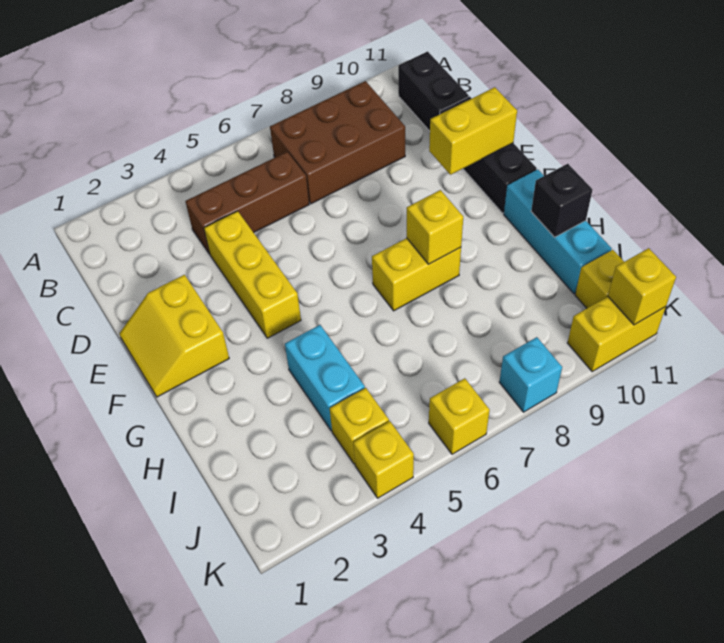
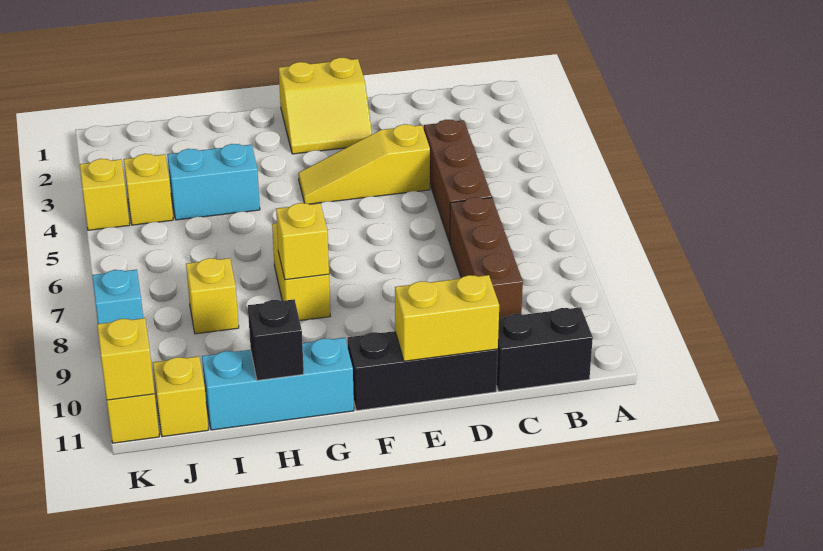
brown brick B7:C9 level 1 -> brown brick C7:C9 level 1
yellow brick D4:F4 level 1 -> yellow slope D4:F4 level 1 top D
yellow slope E1:F2 level 1 top 2 -> yellow slope E1:F2 level 1 top 1
yellow brick E10:E11 level 2 -> yellow brick D11:E11 level 2
yellow brick K6 level 1 -> yellow brick I8 level 1

